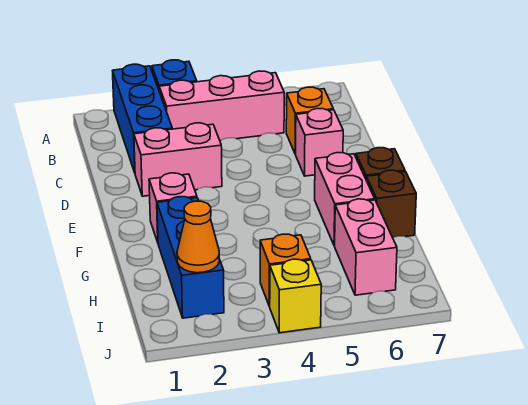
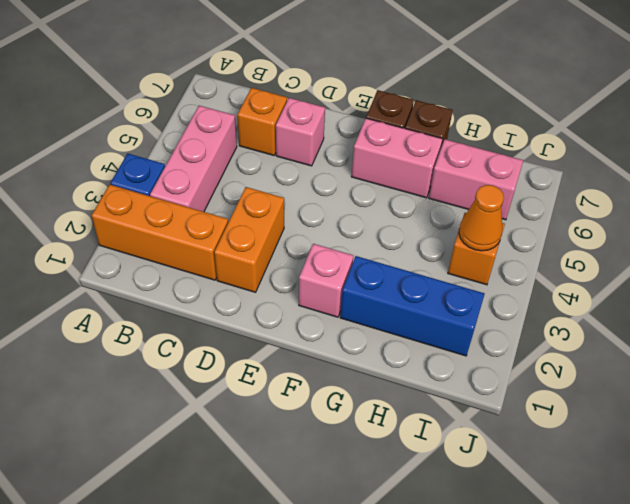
blue brick A2:C2 level 1 -> orange brick A2:C2 level 1
pink brick D2:D3 level 1 -> orange brick D2:D3 level 1
orange cone I2 level 2 -> orange cone I4 level 2
yellow brick J4 level 1 -> none

